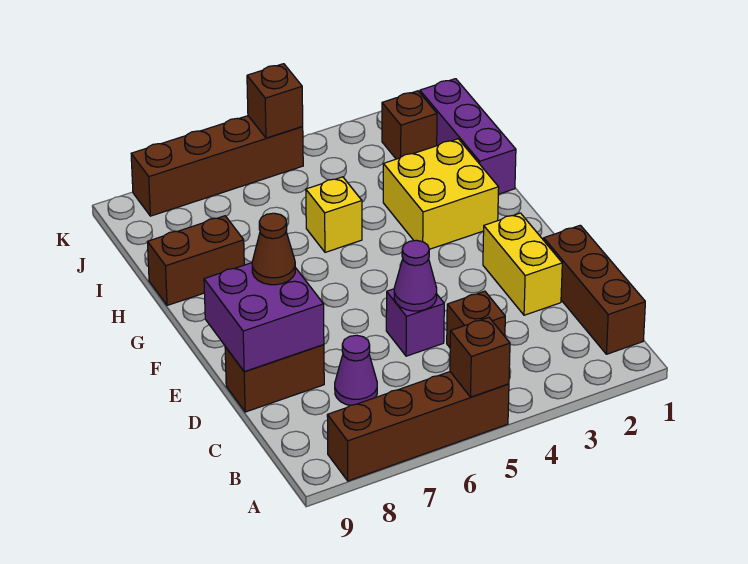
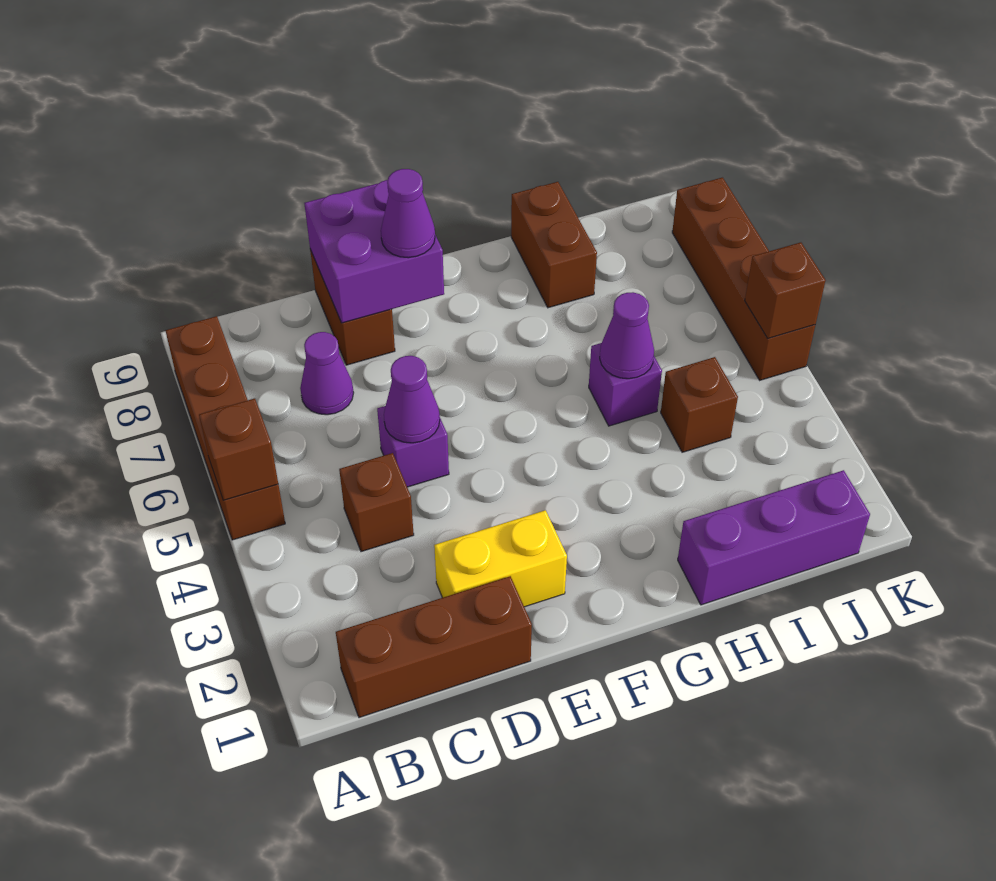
brown cone E8 level 3 -> purple cone E8 level 3
yellow brick G2:H3 level 1 -> none
yellow brick H5 level 1 -> purple brick H5 level 1
none -> purple cone H5 level 2
brown brick J2 level 1 -> brown brick I4 level 1

